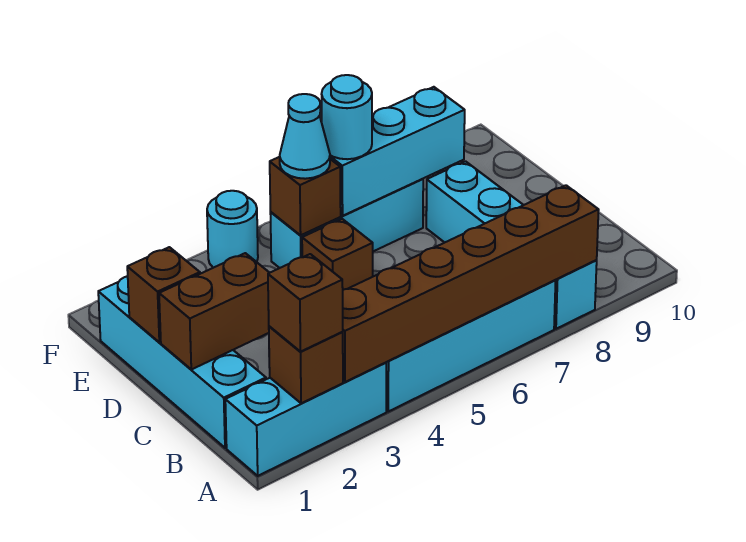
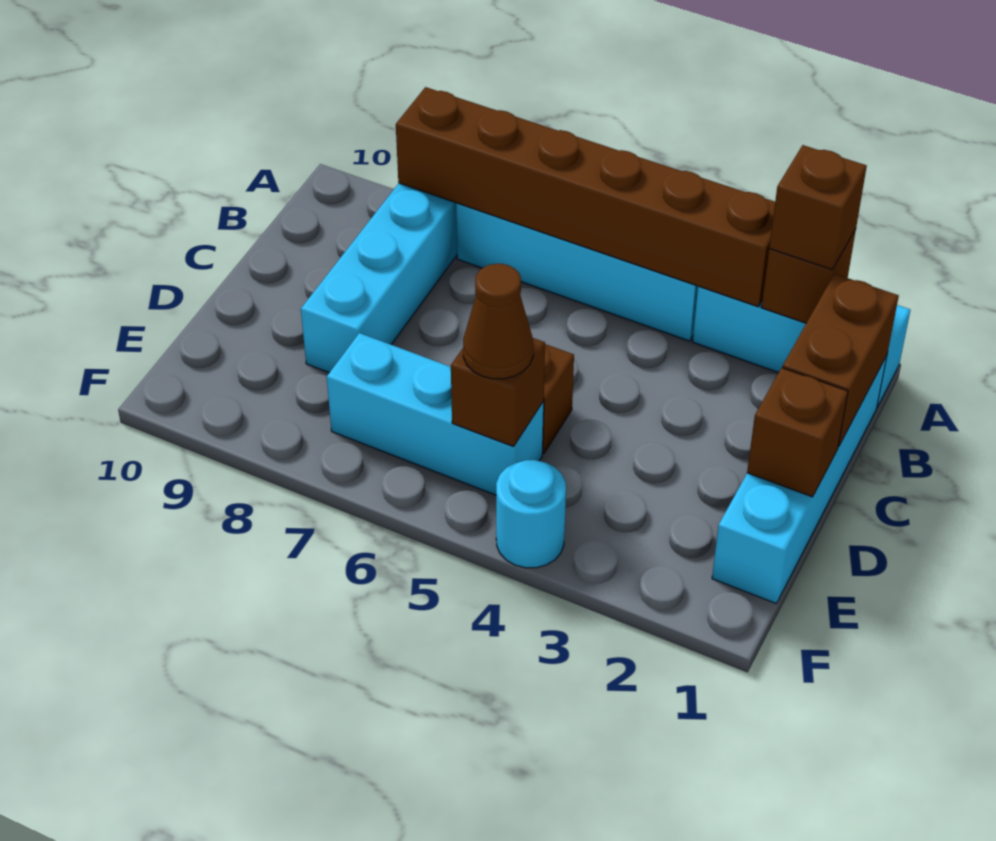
brown brick C1:C2 level 2 -> brown brick B1:C1 level 2
cyan cone E5 level 3 -> brown cone E5 level 3
cyan brick E6:E8 level 2 -> none
cyan round brick E6 level 3 -> none

